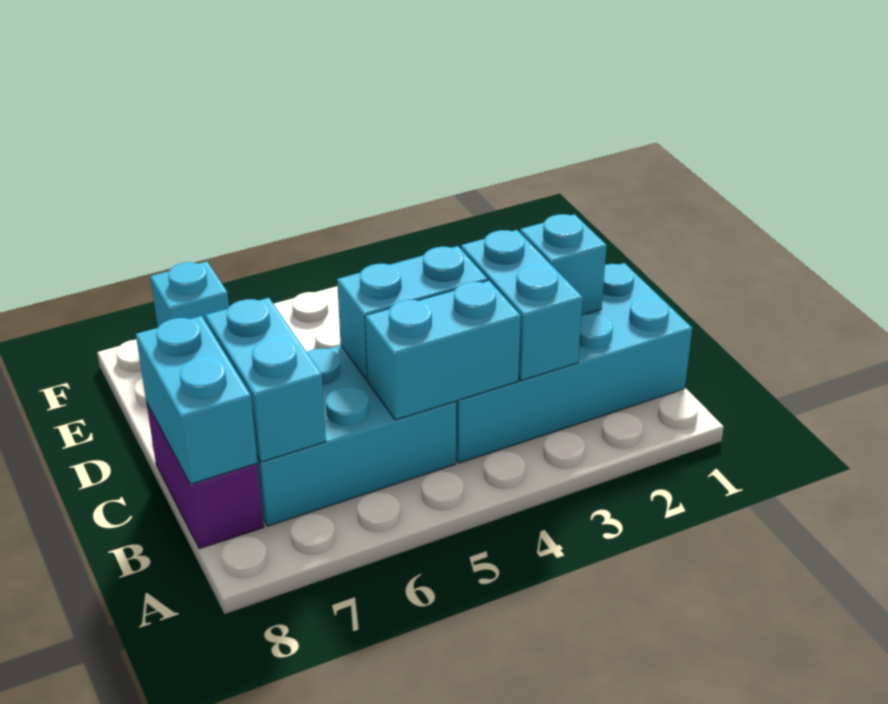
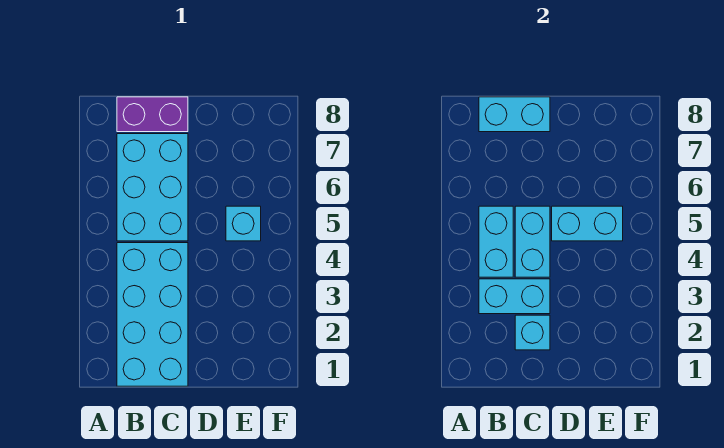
cyan brick B7:C7 level 2 -> cyan brick D5:E5 level 2
cyan brick F7 level 1 -> cyan brick E5 level 1

